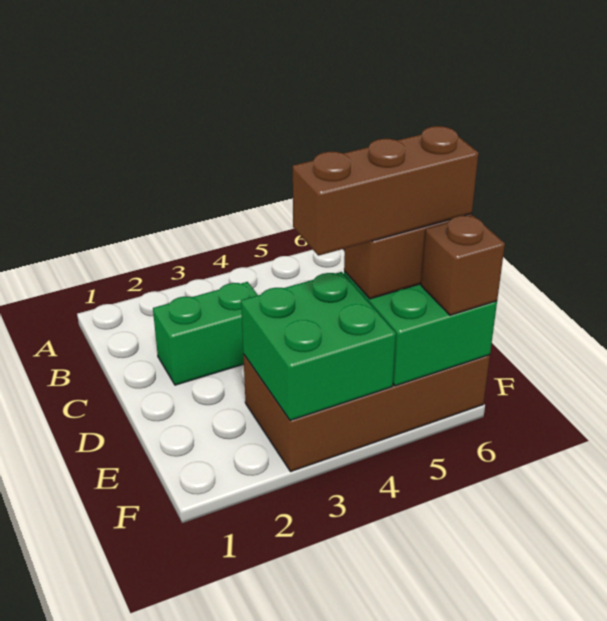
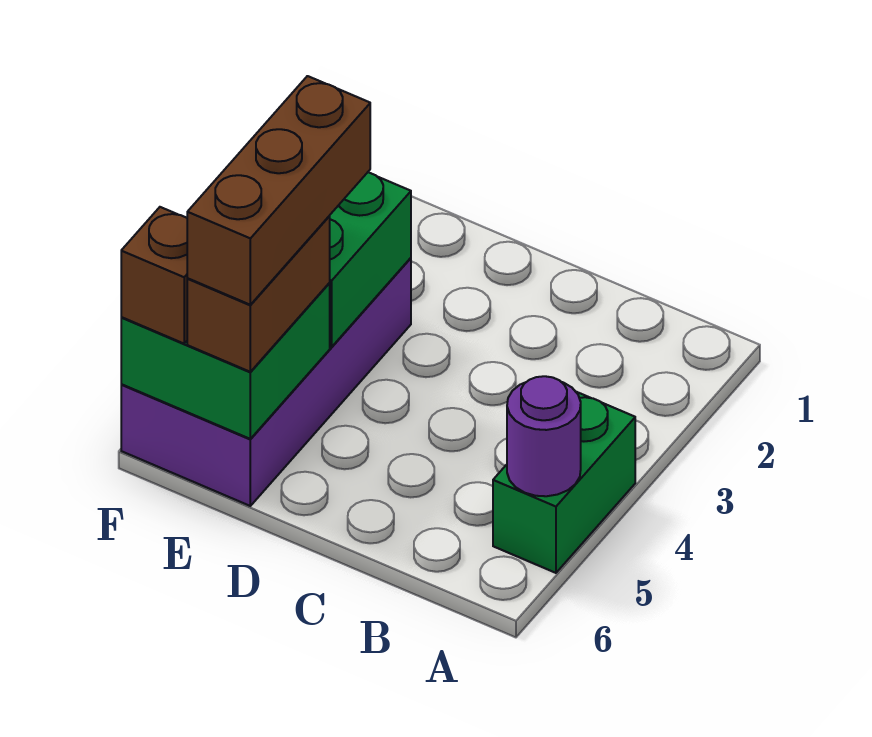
none -> purple round brick A5 level 2
green brick C2:C3 level 1 -> green brick A4:A5 level 1
brown brick E3:F6 level 1 -> purple brick E3:F6 level 1

